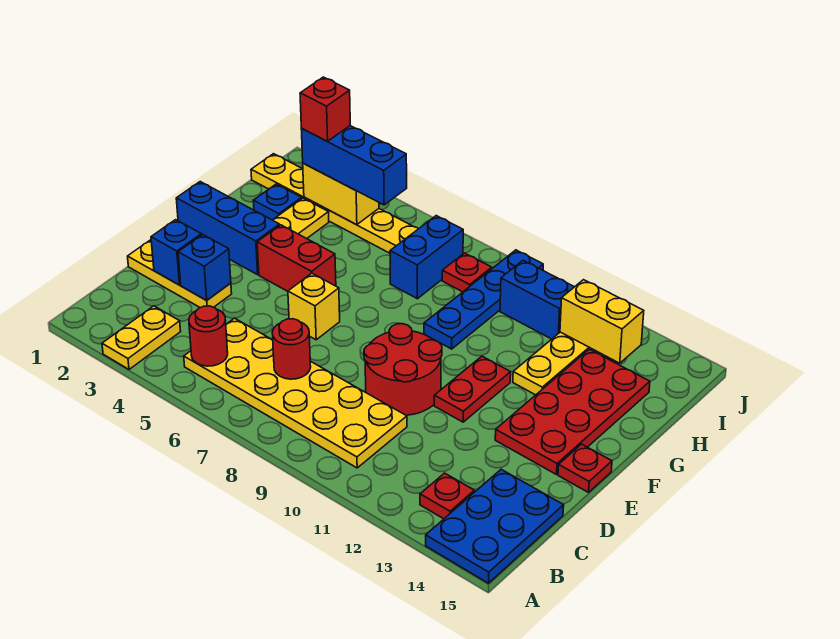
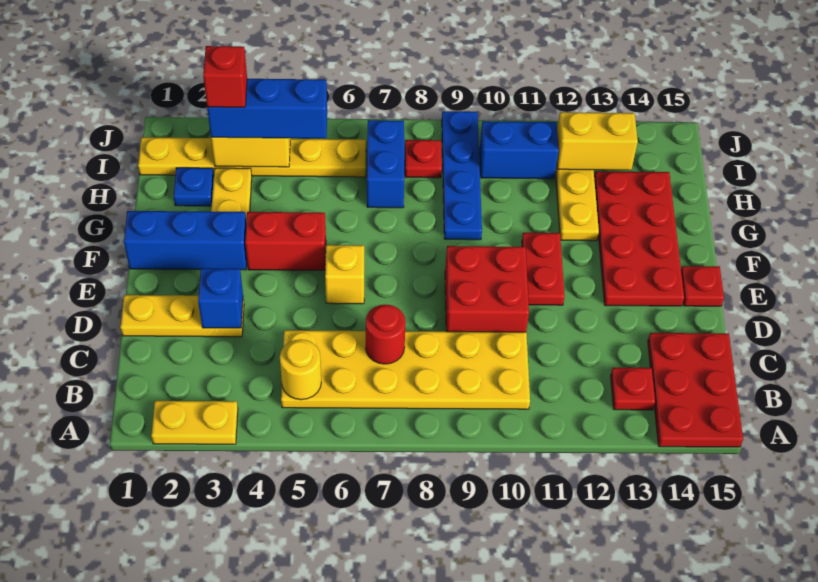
yellow plate A3:B3 level 1 -> yellow plate A2:A3 level 1
blue plate A14:C15 level 1 -> red plate A14:C15 level 1
red round brick B5 level 2 -> yellow round brick B5 level 2
blue brick D2 level 2 -> none
red round brick D9:E10 level 1 -> red brick D9:E10 level 1

